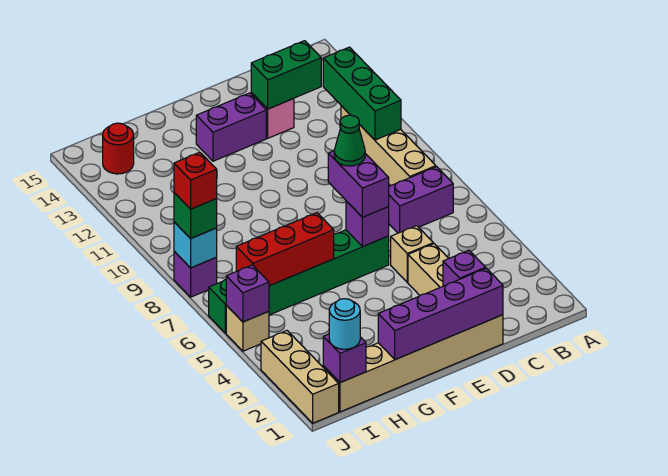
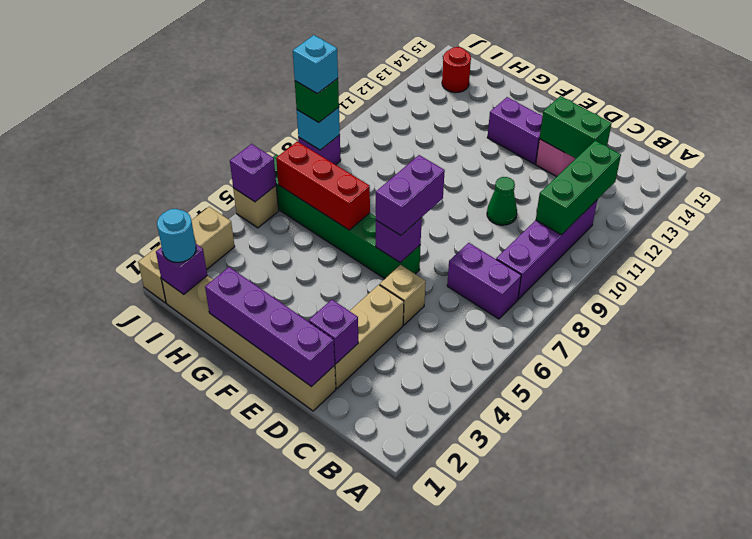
tan brick B8:B11 level 1 -> purple brick B8:B11 level 1
green cone E7 level 4 -> green cone D10 level 1
red brick J8 level 4 -> cyan brick J8 level 4

